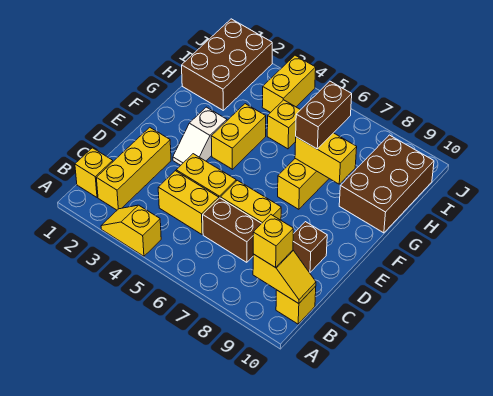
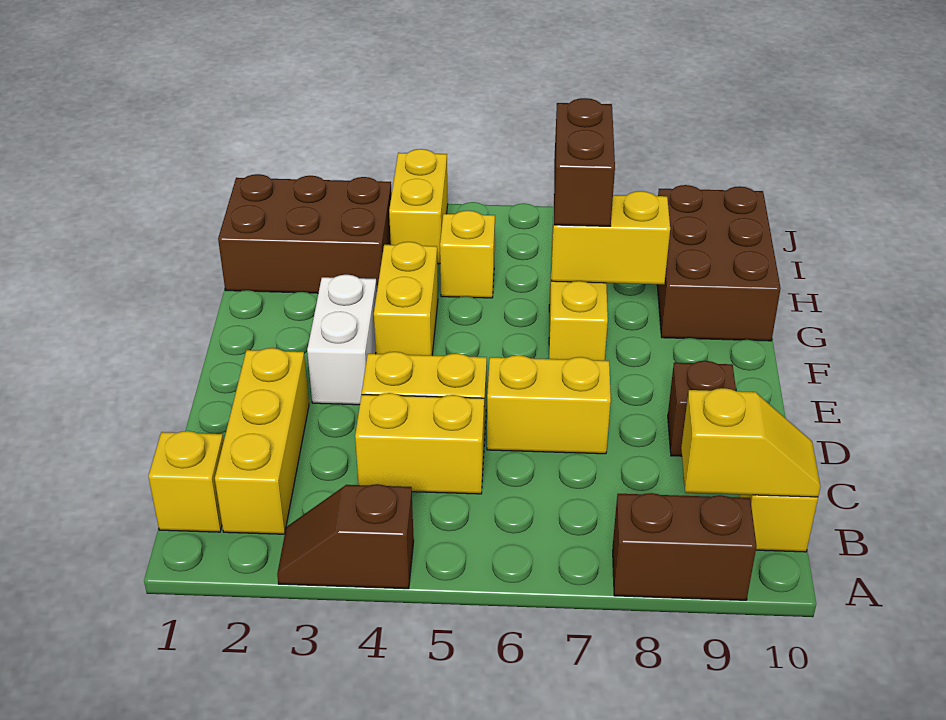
yellow slope A3:A4 level 1 top 4 -> brown slope A3:A4 level 1 top 4
yellow brick B9 level 3 -> none
brown brick C6:C7 level 1 -> brown brick A8:A9 level 1
white slope E3:F3 level 1 top F -> white brick E3:F3 level 1
brown brick H1:J2 level 1 -> brown brick H1:I3 level 1

